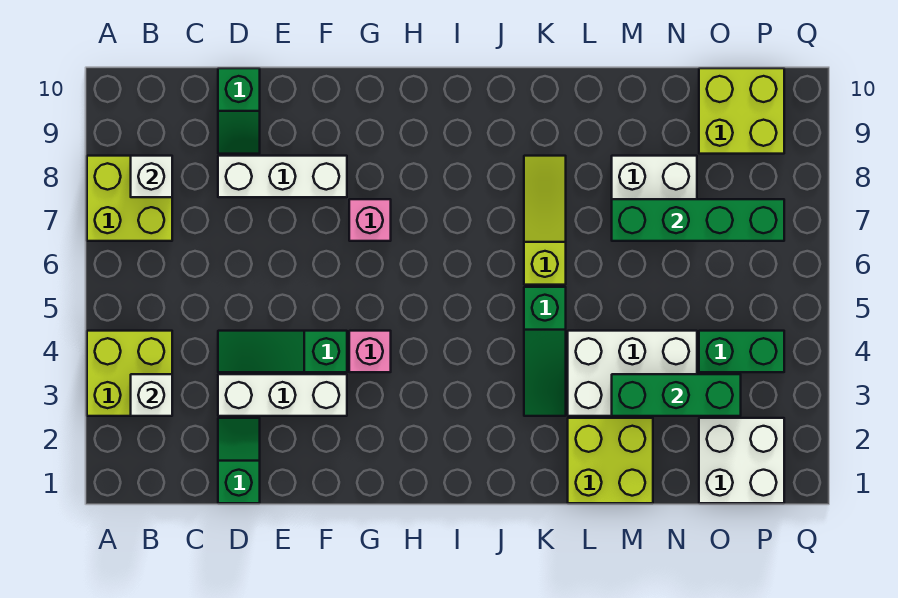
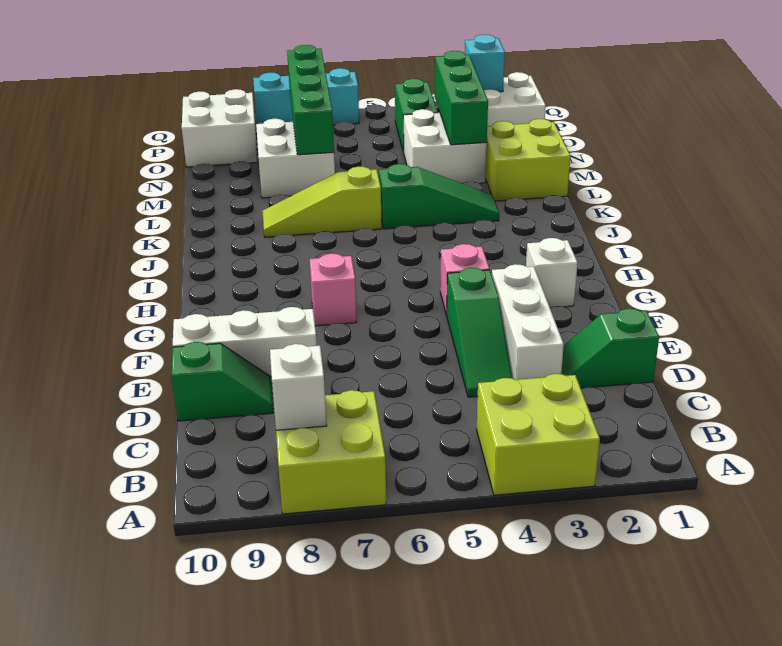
white brick B3 level 2 -> white brick G2 level 1
white brick D8:F8 level 1 -> white brick E8:E10 level 1
white brick L3:N4 level 1 -> white brick M3:N4 level 1
lime brick O9:P10 level 1 -> white brick O9:P10 level 1
none -> cyan brick P2 level 2
none -> cyan brick Q6:Q8 level 1

